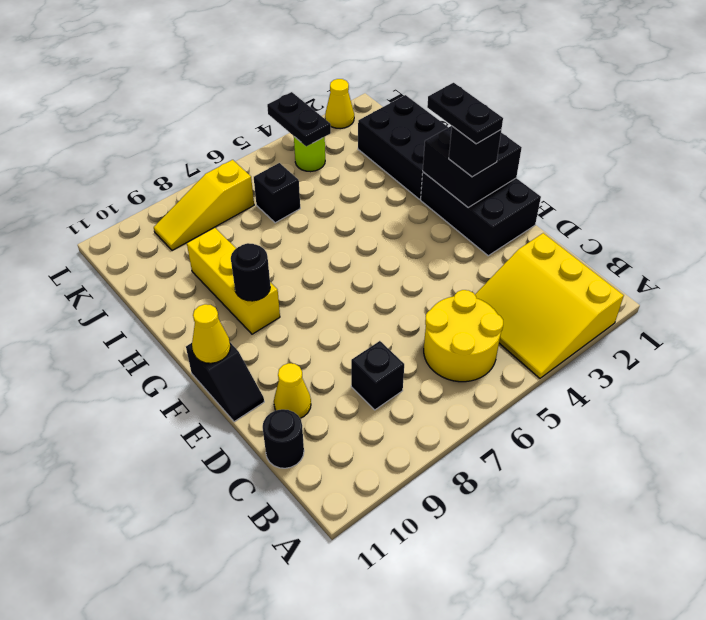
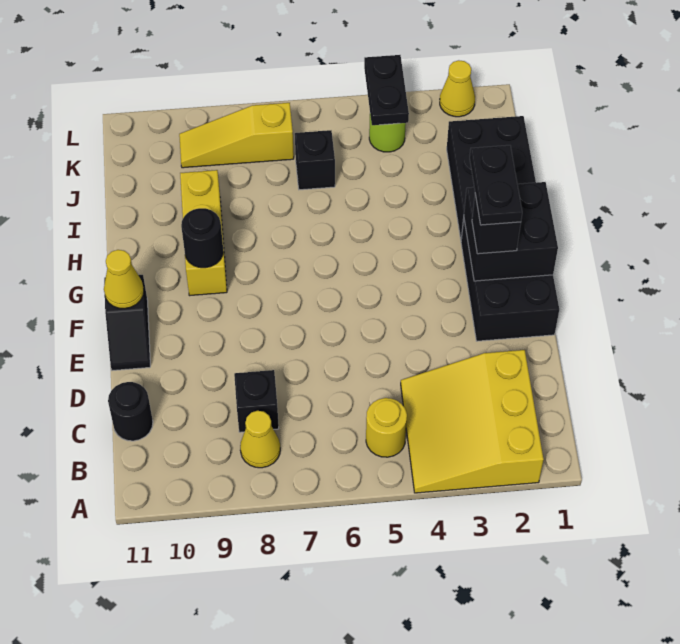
yellow round brick B5:C6 level 1 -> yellow round brick B5 level 1
yellow cone D10 level 1 -> yellow cone B8 level 1

